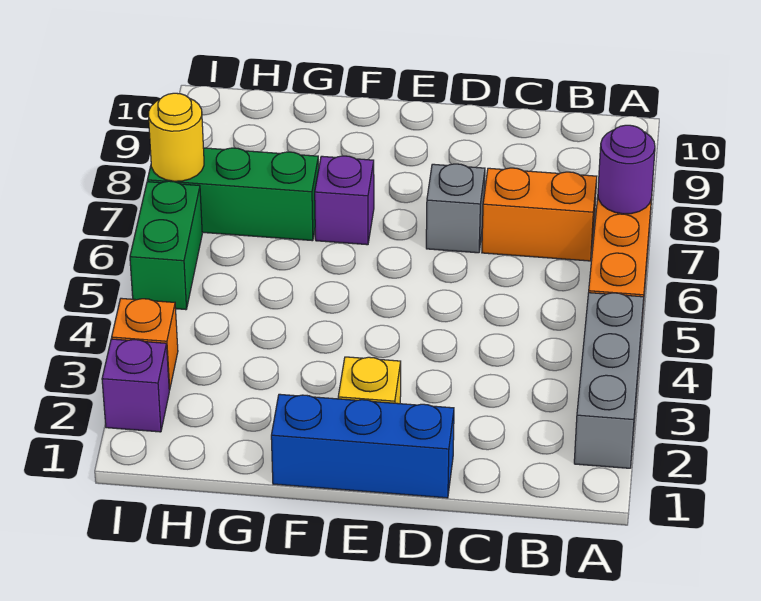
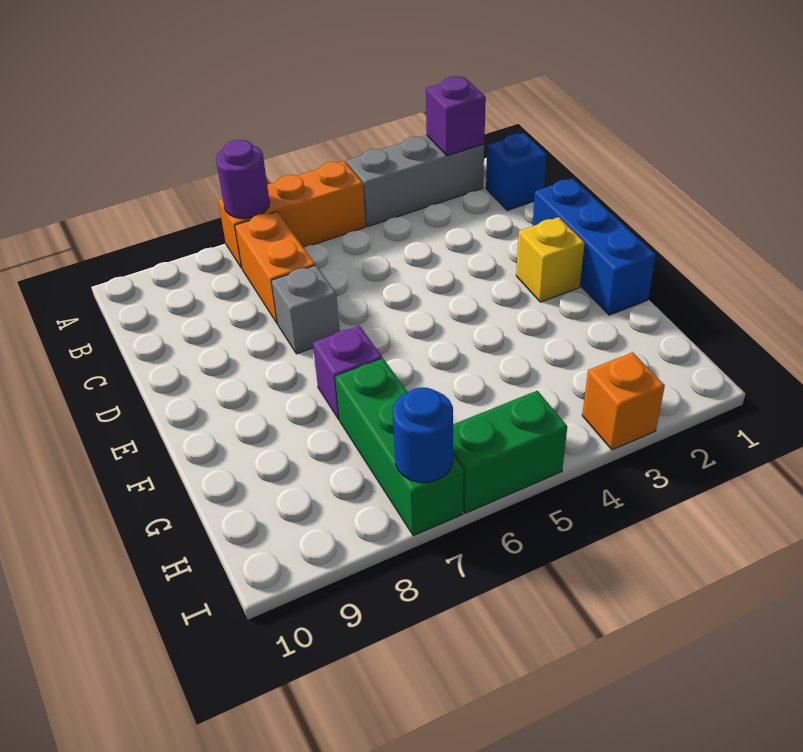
none -> blue brick B1 level 1
purple brick I2 level 1 -> purple brick A2 level 2
yellow round brick I7 level 2 -> blue round brick I7 level 2

